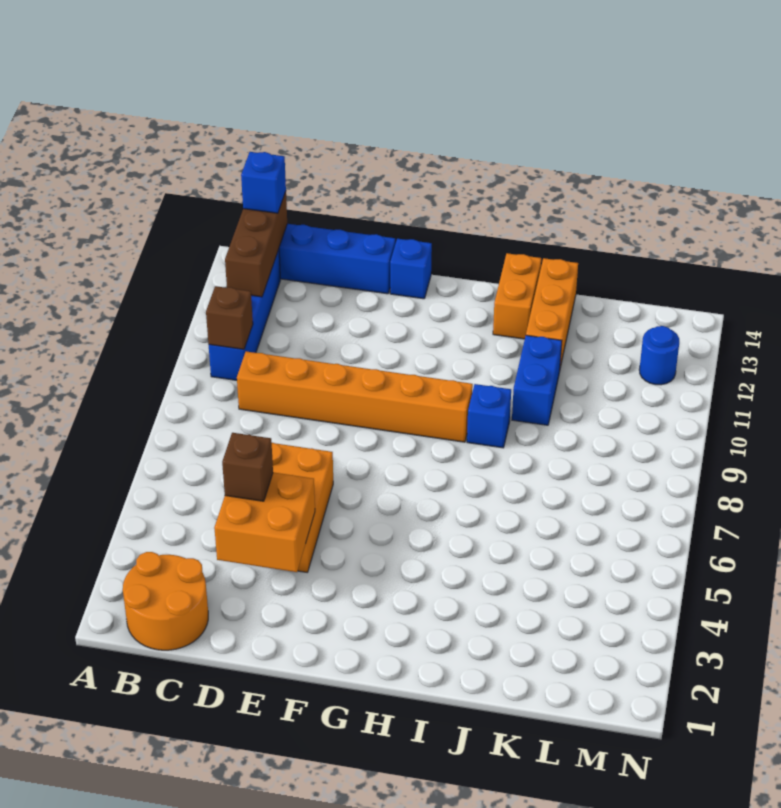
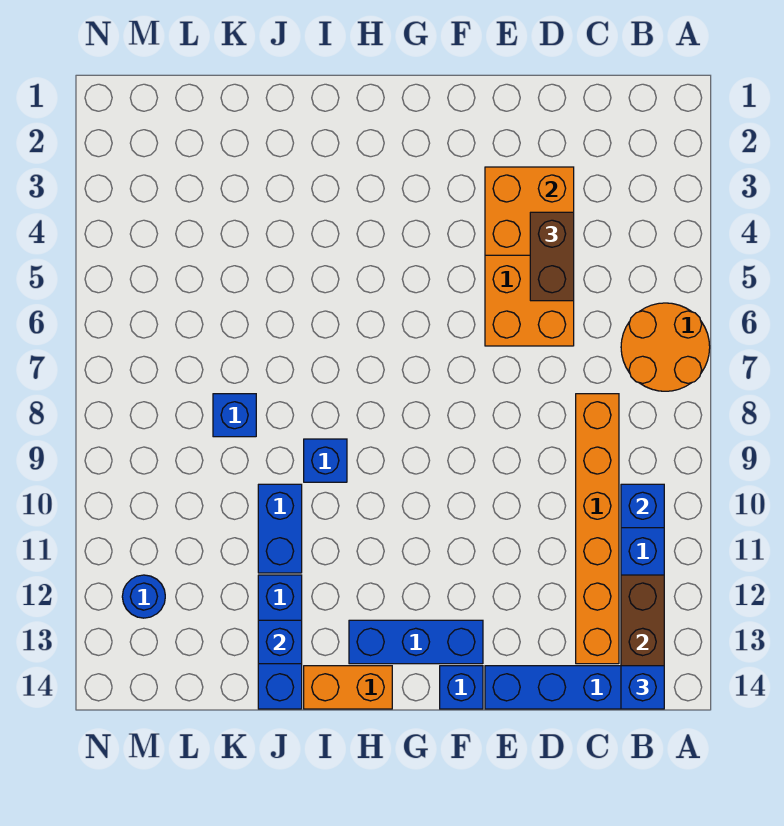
orange round brick B1:C2 level 1 -> orange round brick A6:B7 level 1
brown brick B10 level 2 -> blue brick B10 level 2
orange brick C9:H9 level 1 -> orange brick C8:C13 level 1
brown brick D4 level 3 -> brown brick D4:D5 level 3
none -> blue brick F13:H13 level 1
orange brick I13:I14 level 1 -> orange brick H14:I14 level 1
orange brick J12:J14 level 1 -> blue brick J12:J14 level 1
none -> blue brick J13 level 2
none -> blue brick K8 level 1

